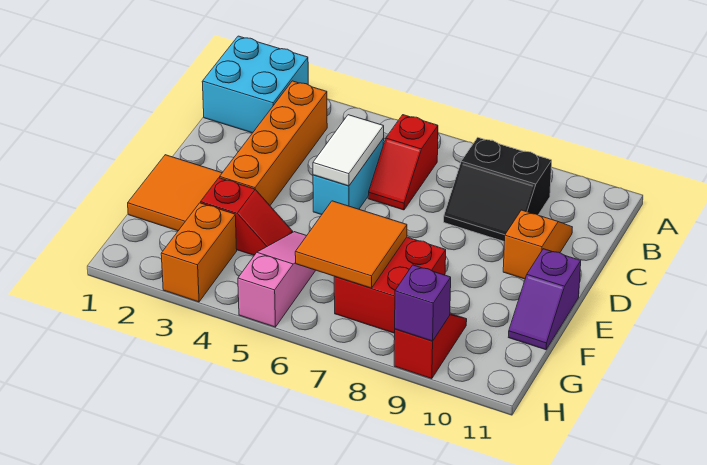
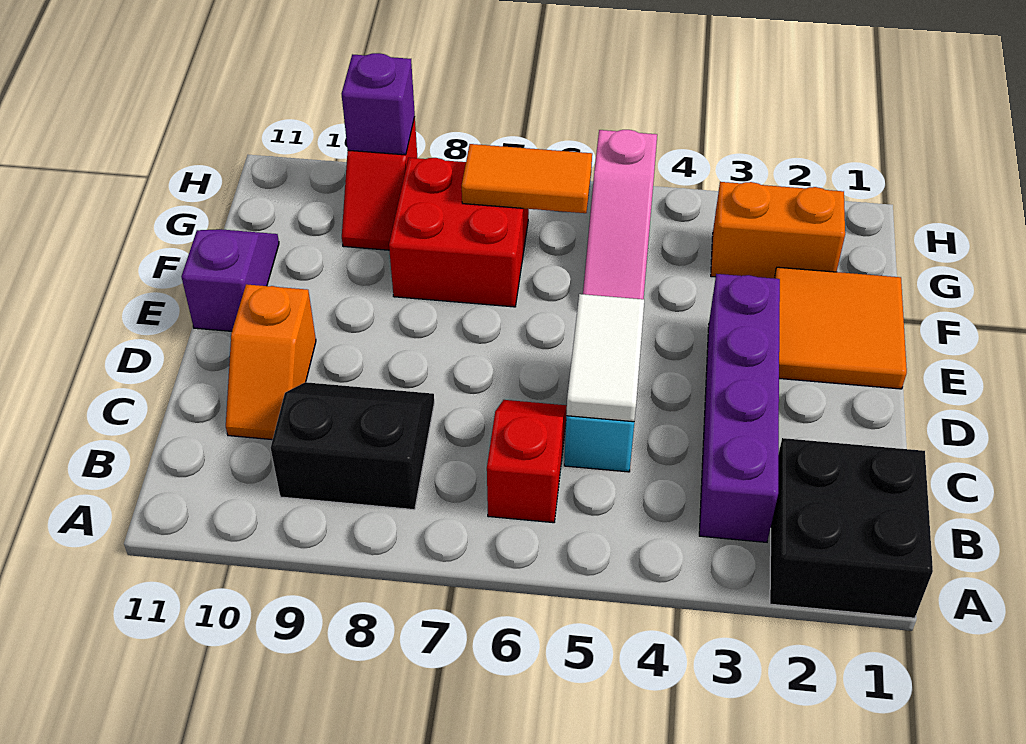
cyan brick A1:B2 level 1 -> black brick A1:B2 level 1
orange brick B3:E3 level 1 -> purple brick B3:E3 level 1
red slope F3:F4 level 1 top 3 -> none
orange tile F6:G7 level 2 -> orange tile G6:G7 level 2
orange brick G3:H3 level 1 -> orange brick G2:G3 level 1

